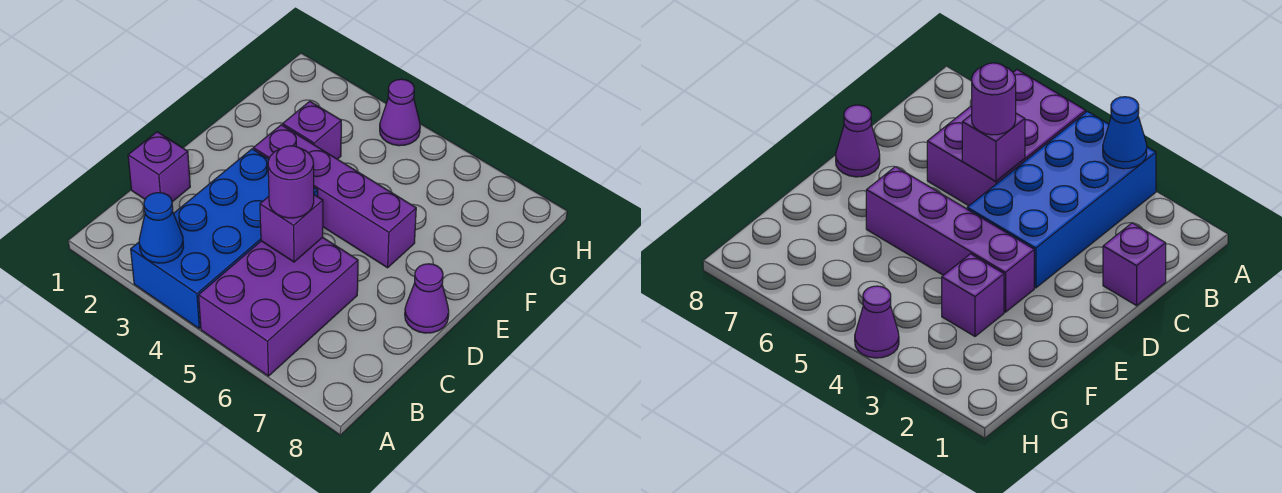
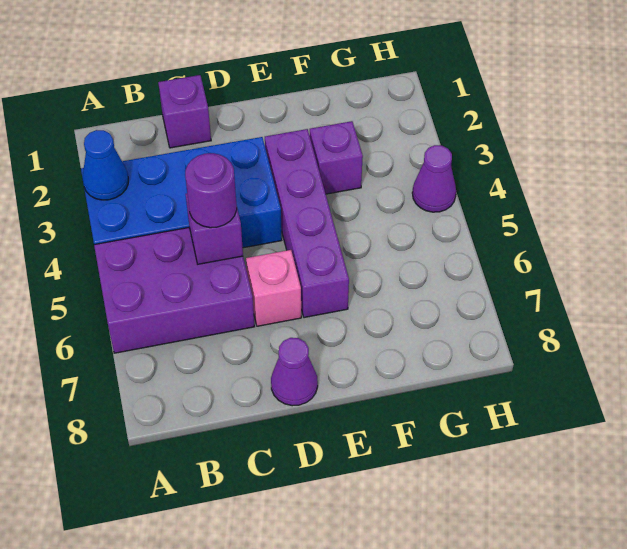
none -> pink brick D6 level 1

